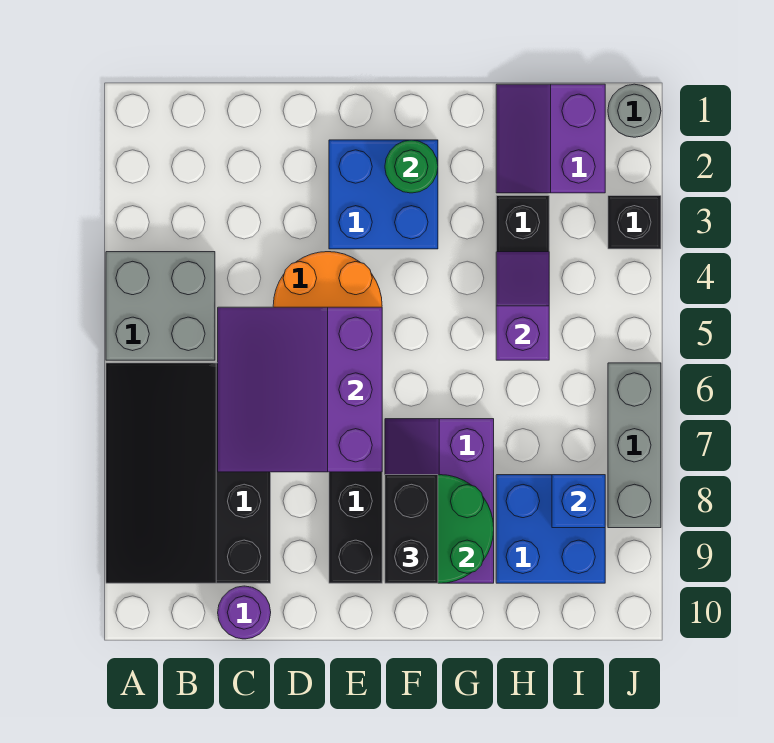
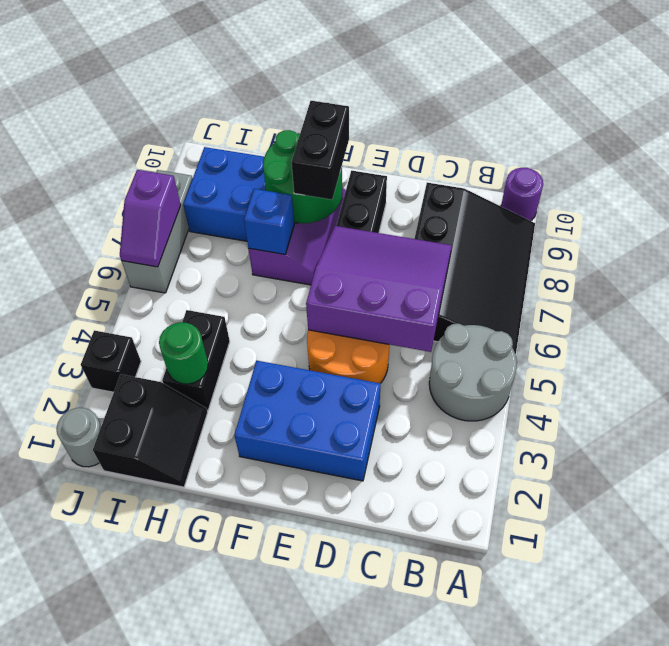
grey brick A4:B5 level 1 -> grey round brick A4:B5 level 1
purple slope C5:E7 level 2 top E -> purple slope C5:E7 level 2 top 5
purple round brick C10 level 1 -> purple round brick A10 level 1
blue brick E2:F3 level 1 -> blue brick D2:F3 level 1
green round brick F2 level 2 -> green round brick H3 level 2
purple slope H1:I2 level 1 top I -> black slope H1:I2 level 1 top I
purple slope H4:H5 level 2 top 5 -> purple slope J6:J7 level 2 top 7
blue brick I8 level 2 -> blue brick G7 level 2

